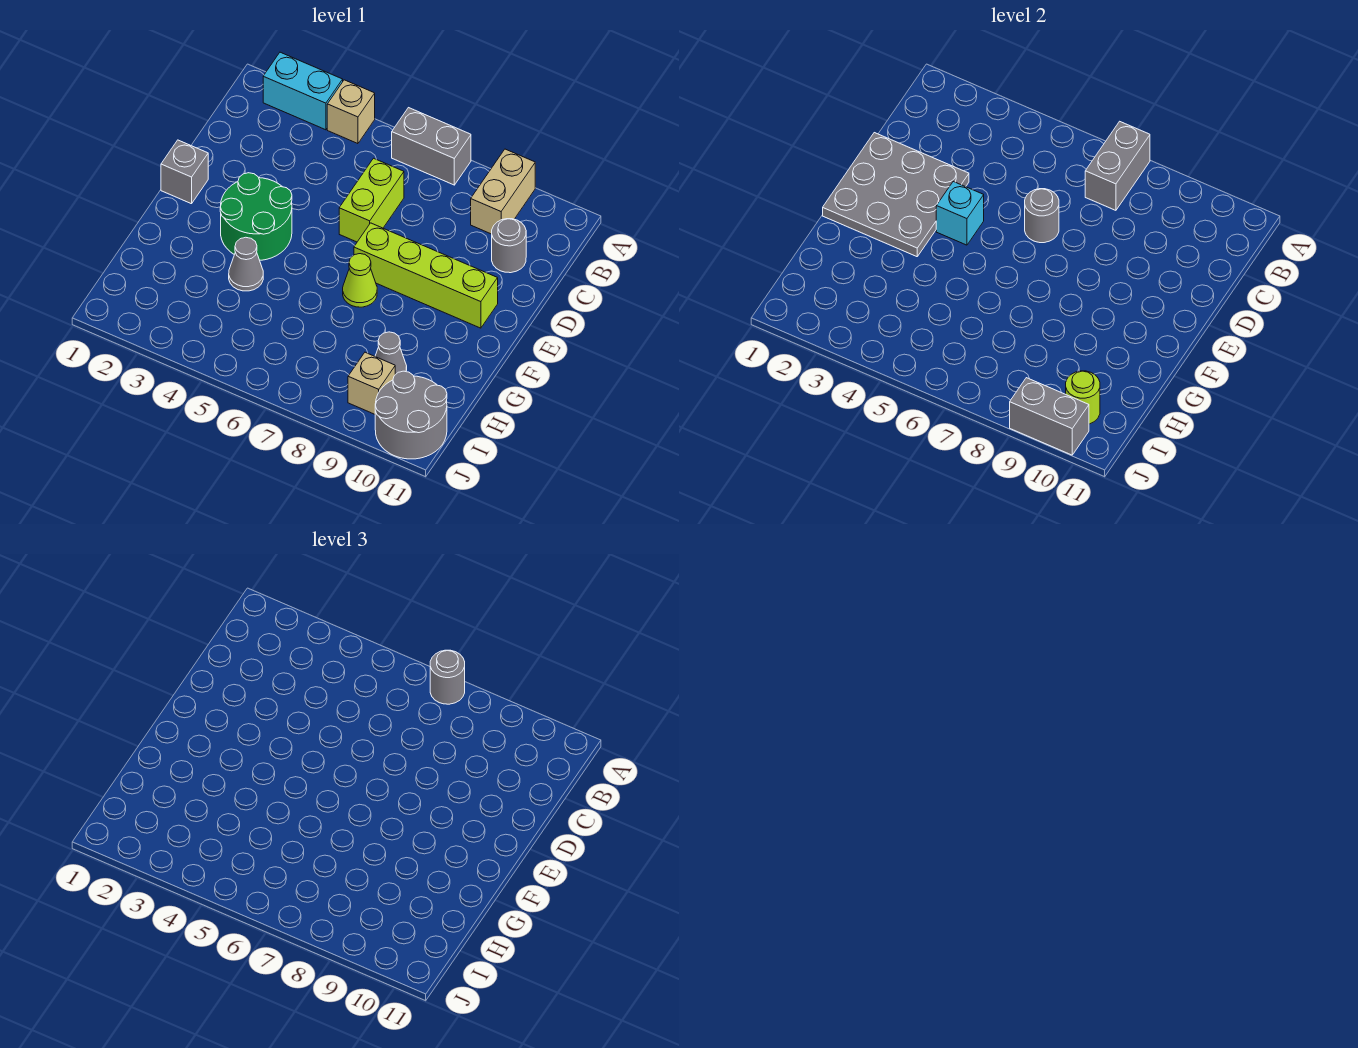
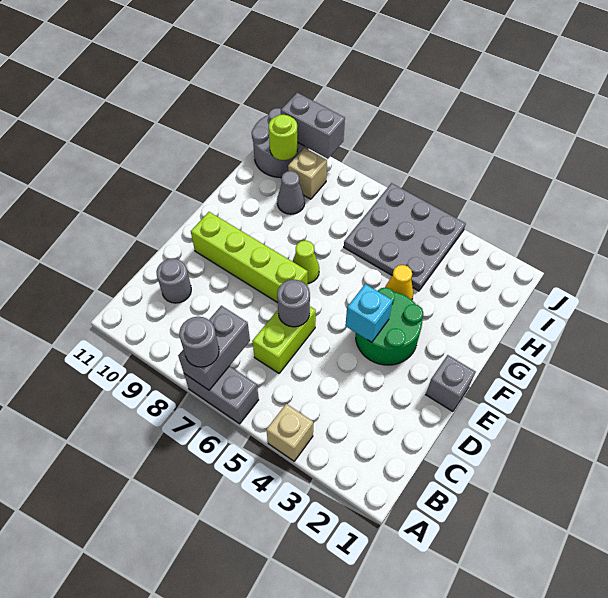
cyan brick A2:A3 level 1 -> none
tan brick A9:B9 level 1 -> none
grey plate D1:F3 level 2 -> grey plate H4:J6 level 1
grey cone G4 level 1 -> yellow cone G4 level 1

